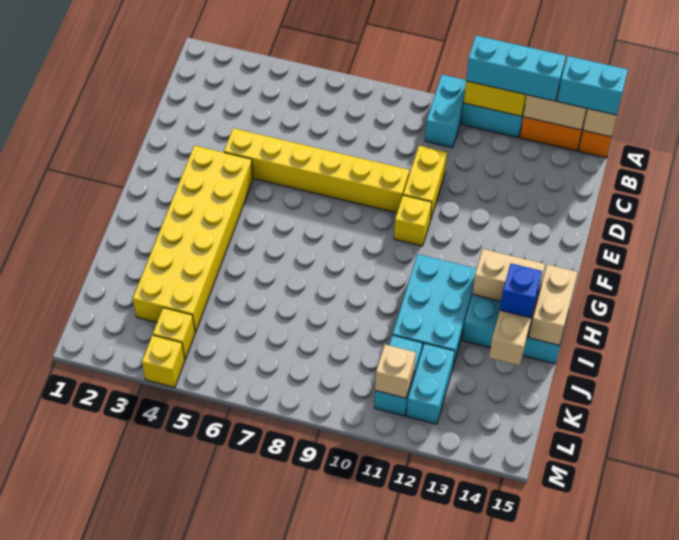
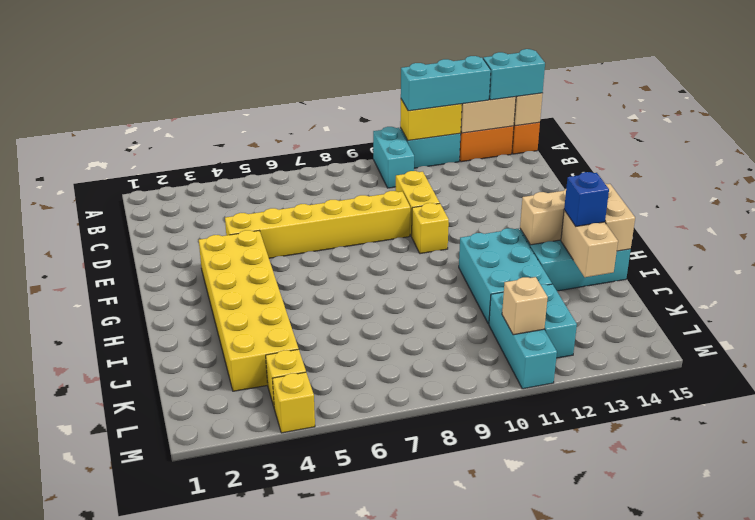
cyan brick K11:L11 level 1 -> cyan brick K11:M11 level 1

